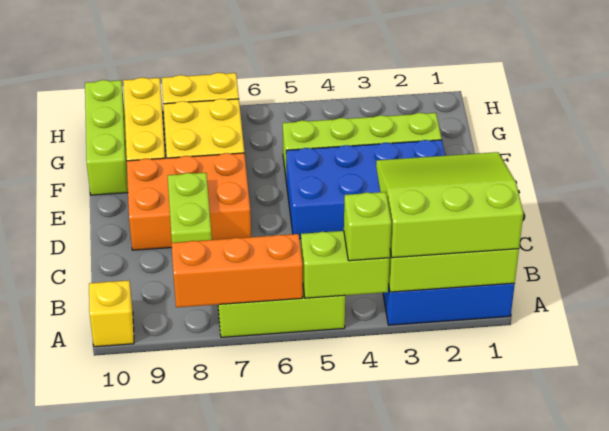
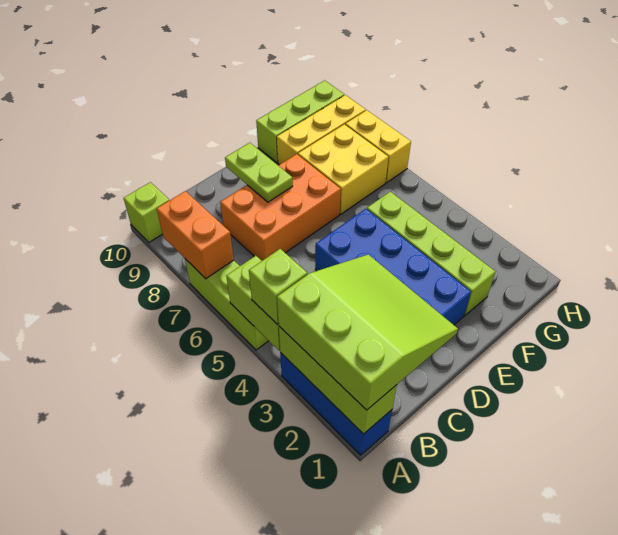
orange brick A6:A8 level 2 -> orange brick A7:A8 level 2
yellow brick A10 level 1 -> lime brick A10 level 1
lime plate C8:D8 level 2 -> lime plate D8:D9 level 2
orange brick D7:E9 level 1 -> orange brick C7:E8 level 1

